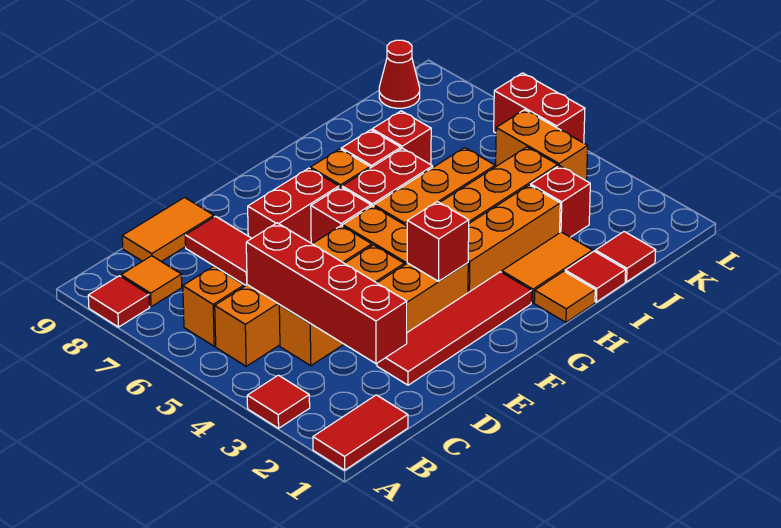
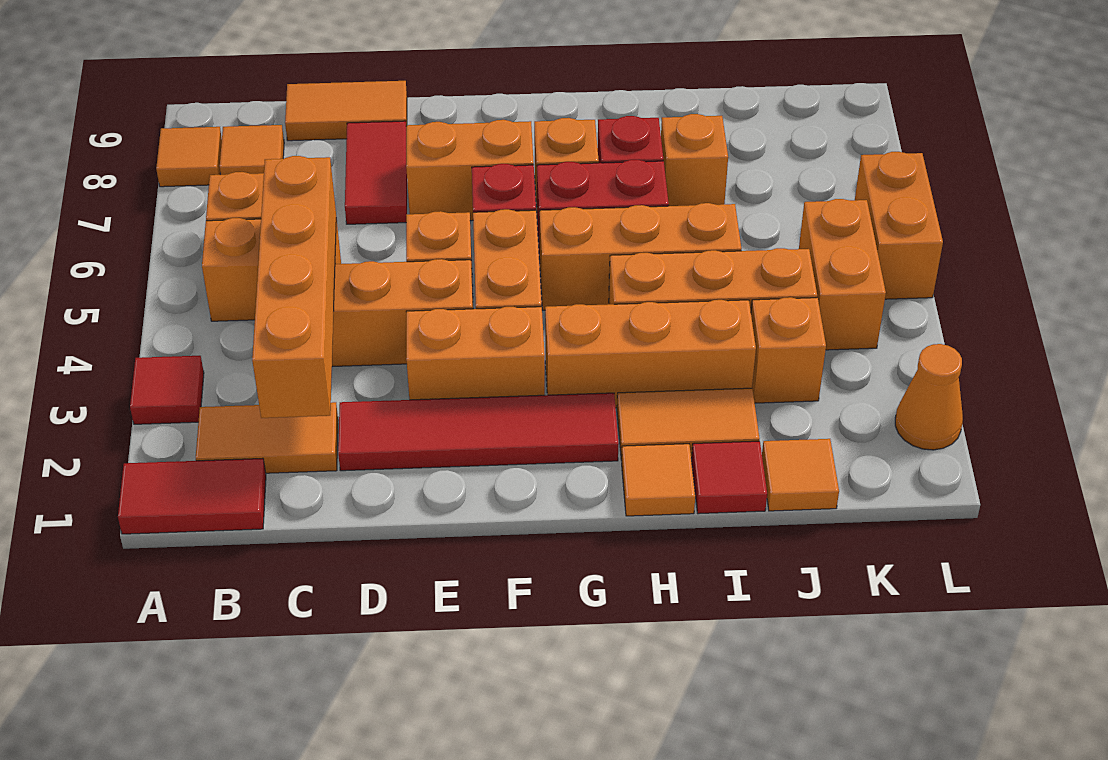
red tile A8 level 1 -> orange tile A8 level 1
none -> orange tile B2:C2 level 1
red brick C2:C5 level 2 -> orange brick C2:C5 level 2
red brick E7:F7 level 1 -> orange brick E7:F7 level 1
red brick F3 level 2 -> none
red brick I7 level 1 -> orange brick I7 level 1
red tile J1 level 1 -> orange tile J1 level 1
red brick J3 level 1 -> orange brick J3 level 1
red cone K9 level 1 -> none
none -> orange cone L2 level 1
red brick L5:L6 level 1 -> orange brick L5:L6 level 1

